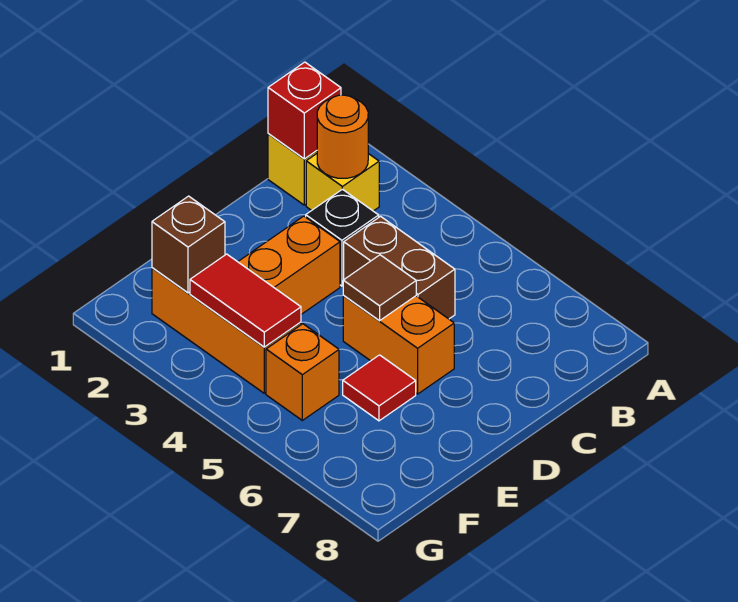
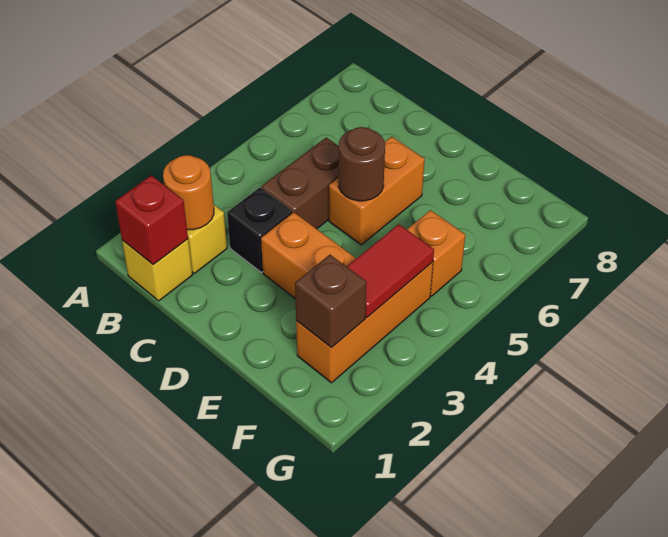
brown tile D5 level 2 -> brown round brick D5 level 2
red tile E6 level 1 -> none

